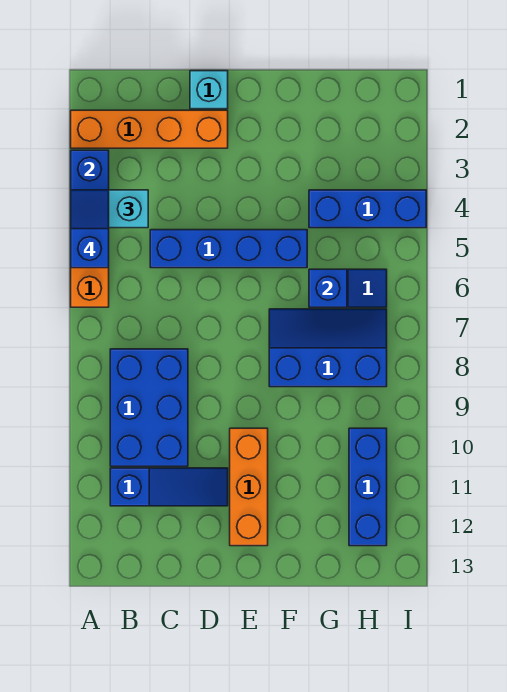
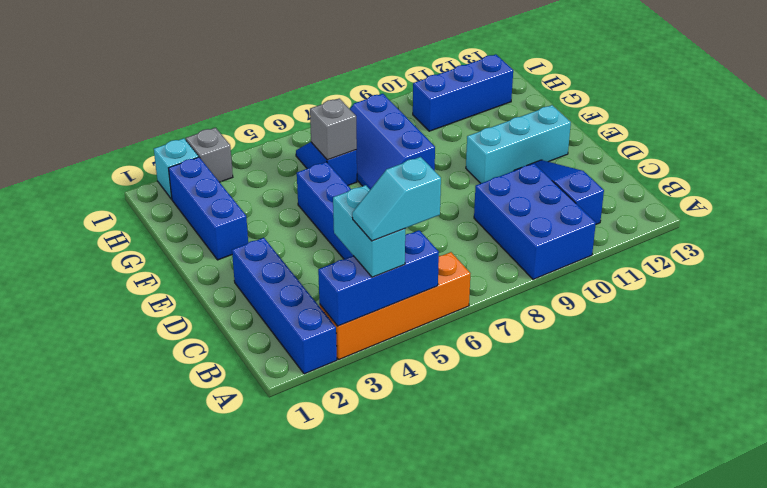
orange brick A2:D2 level 1 -> blue brick A2:D2 level 1
blue slope A4:A5 level 4 top 5 -> cyan slope A4:A5 level 4 top 5
blue brick B8:C10 level 1 -> blue brick A9:C10 level 1
cyan brick D1 level 1 -> cyan brick I2 level 1
orange brick E10:E12 level 1 -> cyan brick E10:E12 level 1
blue brick G4:I4 level 1 -> blue brick F2:H2 level 1
blue brick G6 level 2 -> grey brick G6 level 2
none -> grey brick I3 level 1

